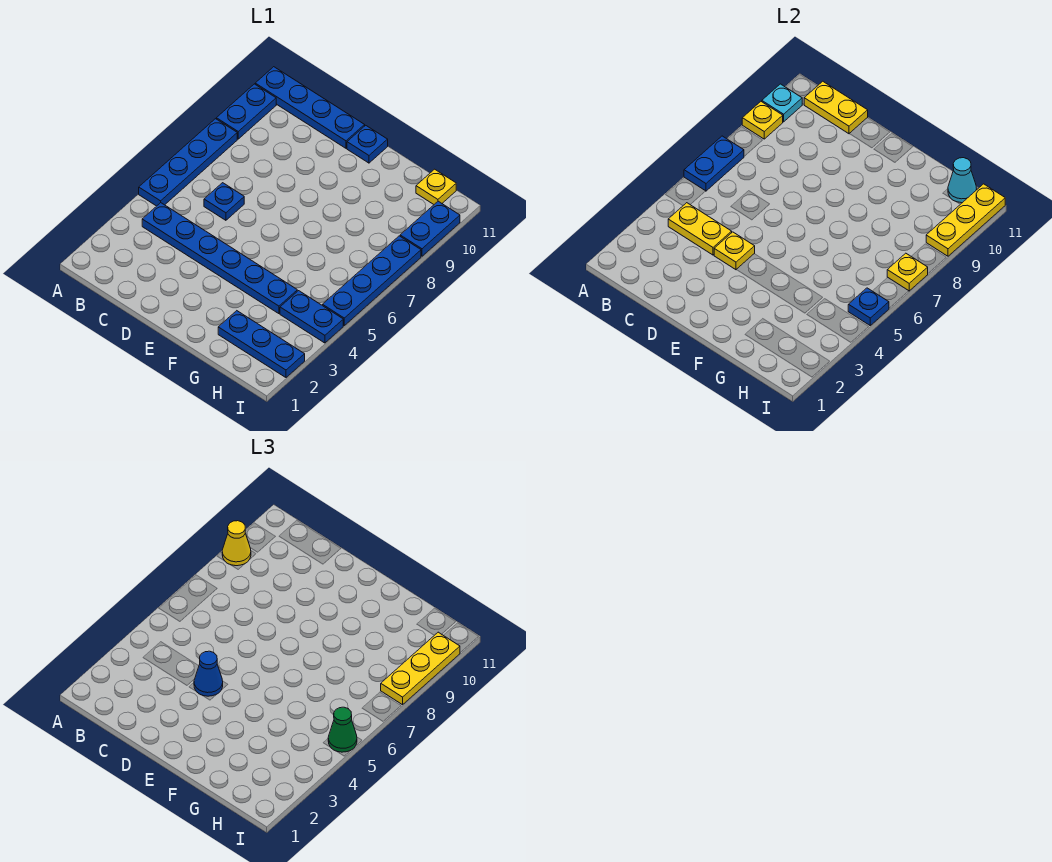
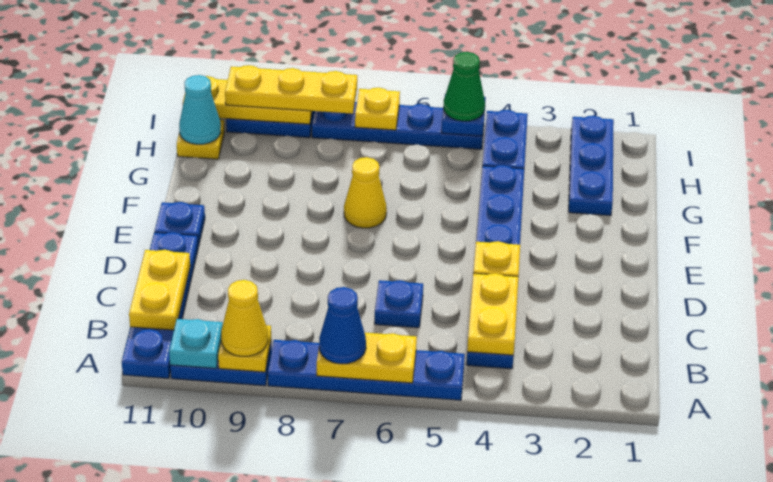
blue plate A6:A7 level 2 -> yellow plate A6:A7 level 2
blue cone D4 level 3 -> blue cone A7 level 3
none -> yellow cone F7 level 1

